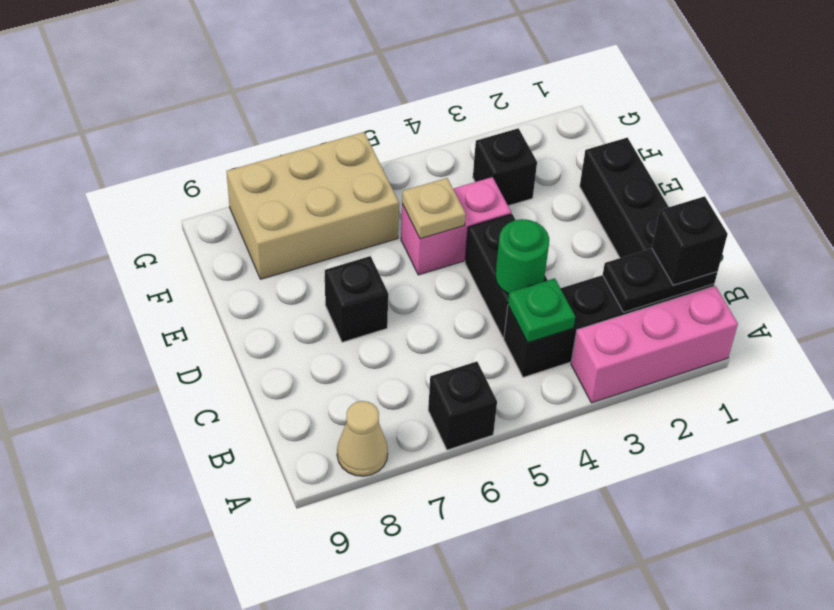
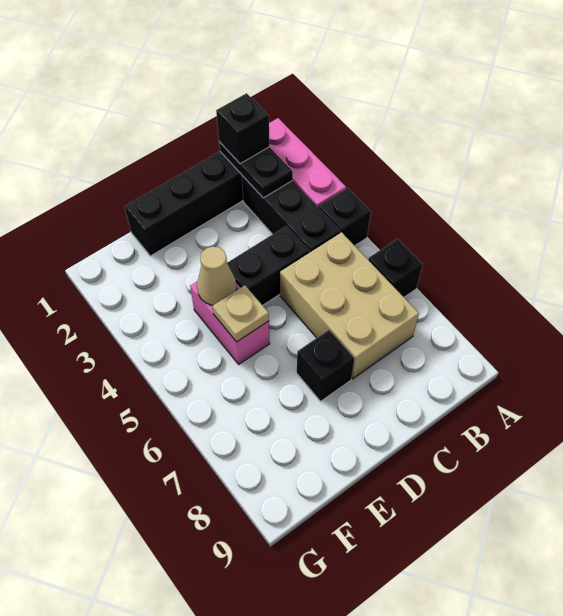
tan cone A8 level 1 -> tan cone E4 level 2
green plate B4 level 2 -> none
green round brick C4 level 2 -> none
black brick F3 level 1 -> black brick A4 level 1
tan brick F6:G8 level 1 -> tan brick B5:C7 level 1

